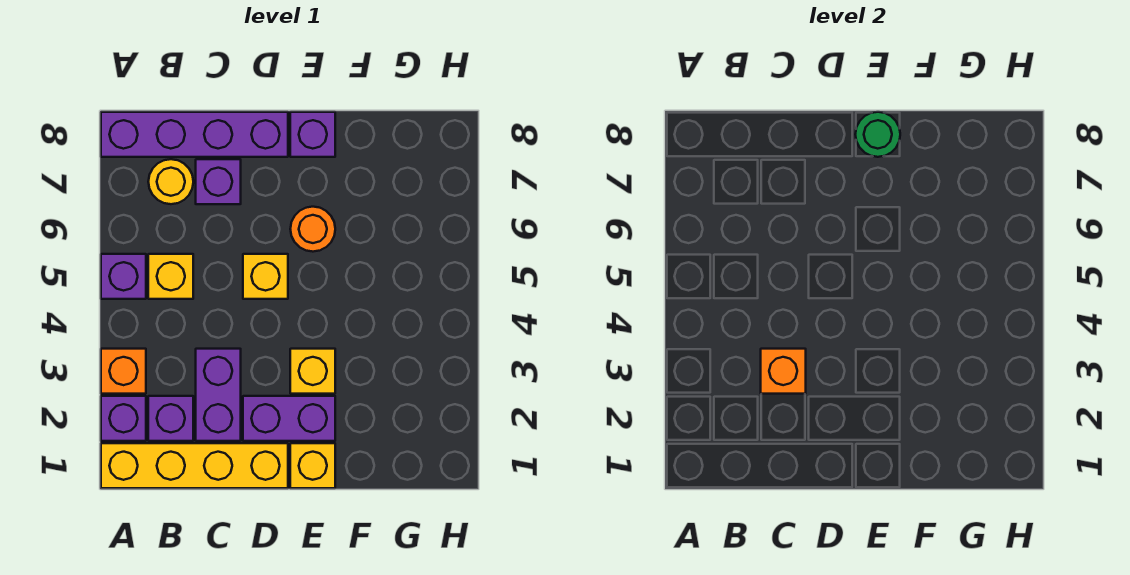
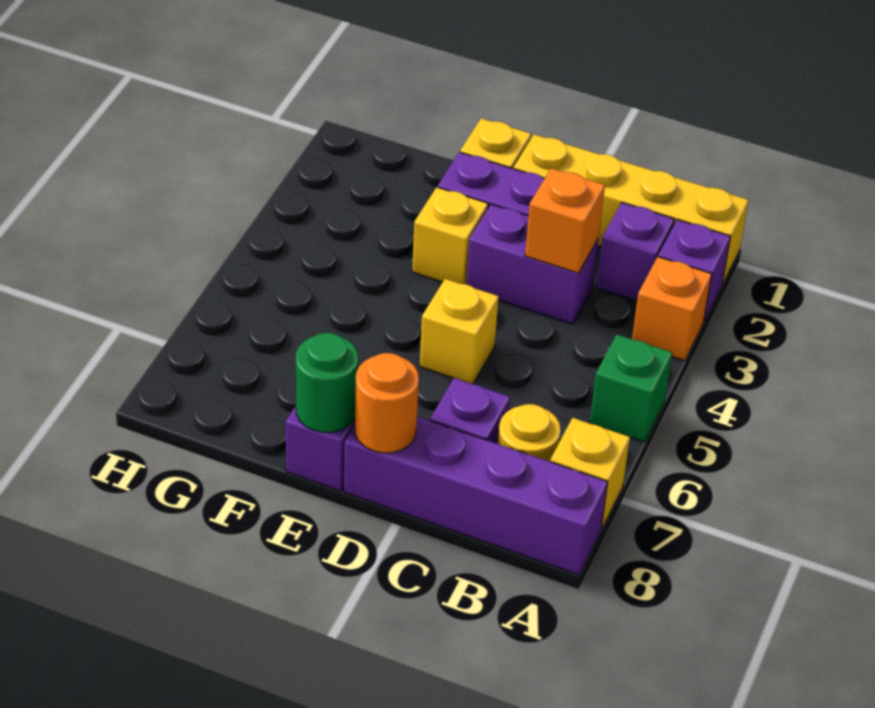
purple brick A5 level 1 -> green brick A5 level 1
yellow brick B5 level 1 -> yellow brick A7 level 1
purple brick C2:C3 level 1 -> purple brick C3:D3 level 1
orange round brick E6 level 1 -> orange round brick D8 level 2

